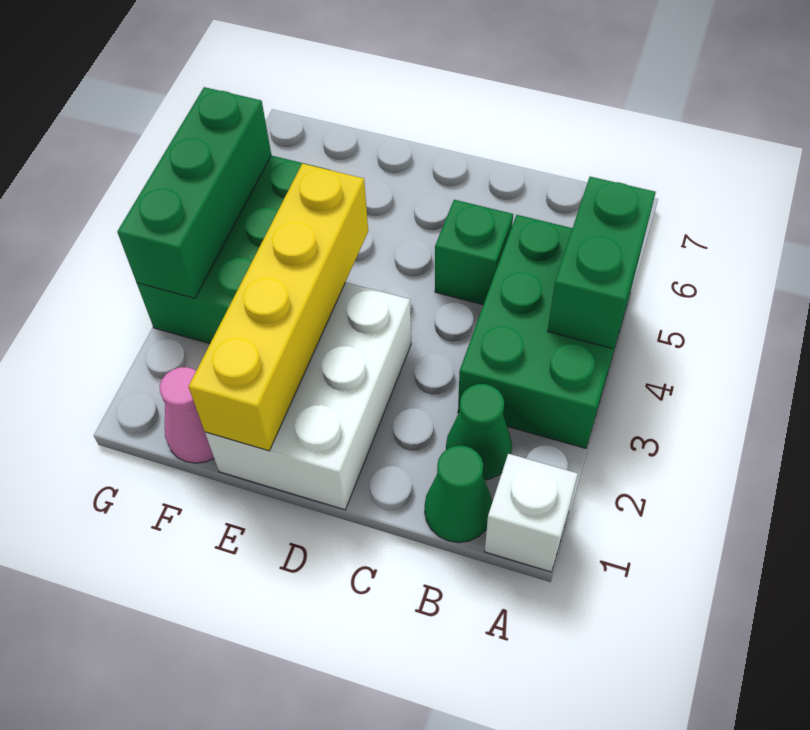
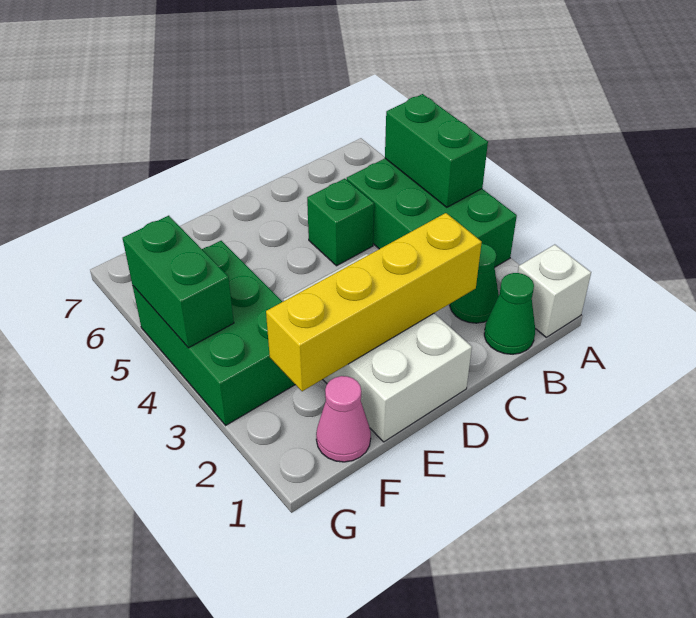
yellow brick E1:E4 level 2 -> yellow brick C2:F2 level 2
green brick G3:G5 level 2 -> green brick G4:G5 level 2

